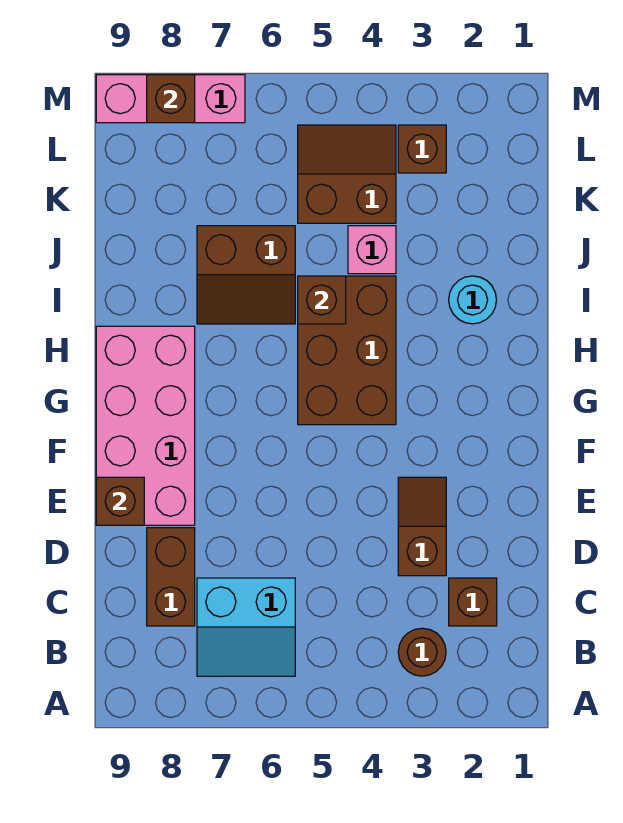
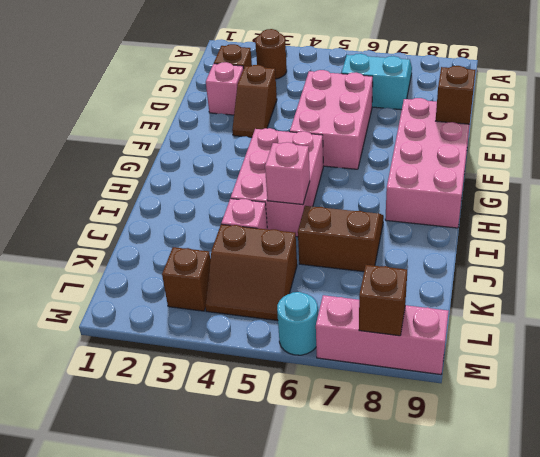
brown brick C8:D8 level 1 -> none
none -> pink brick D2 level 1
none -> pink brick D5:F6 level 1
brown brick G4:I5 level 1 -> pink brick G4:I5 level 1
cyan round brick I2 level 1 -> cyan round brick M6 level 1
brown brick I5 level 2 -> pink brick I5 level 2

